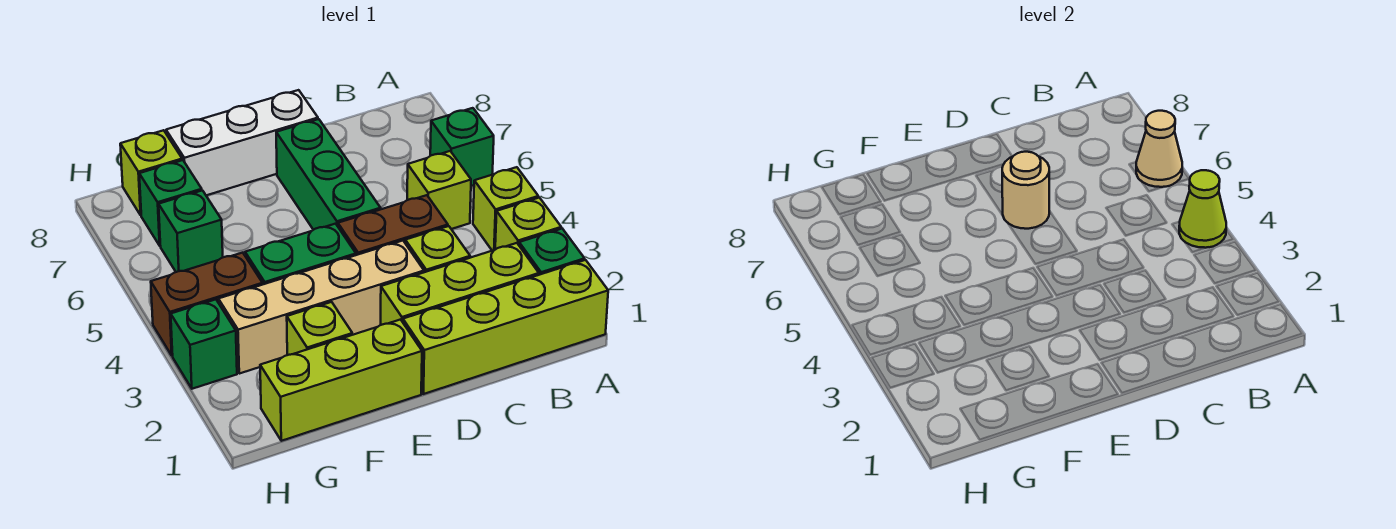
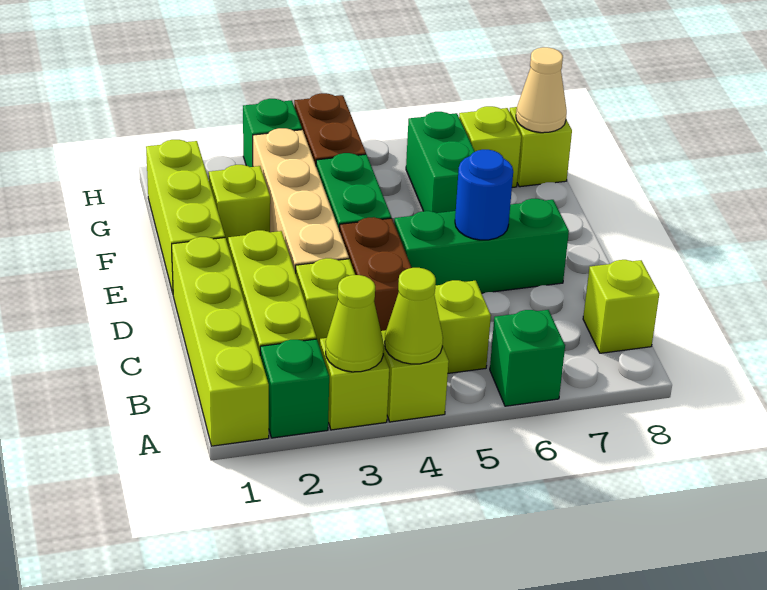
none -> lime cone A3 level 2
tan cone A6 level 2 -> tan cone G8 level 2
none -> lime brick B8 level 1
tan round brick D6 level 2 -> blue round brick D6 level 2
white brick D8:F8 level 1 -> none
green brick G6 level 1 -> green brick F6:G6 level 1
green brick G7 level 1 -> lime brick G7 level 1

